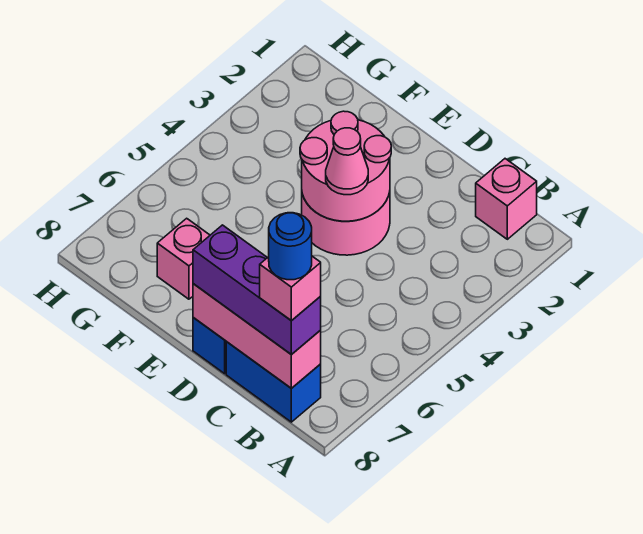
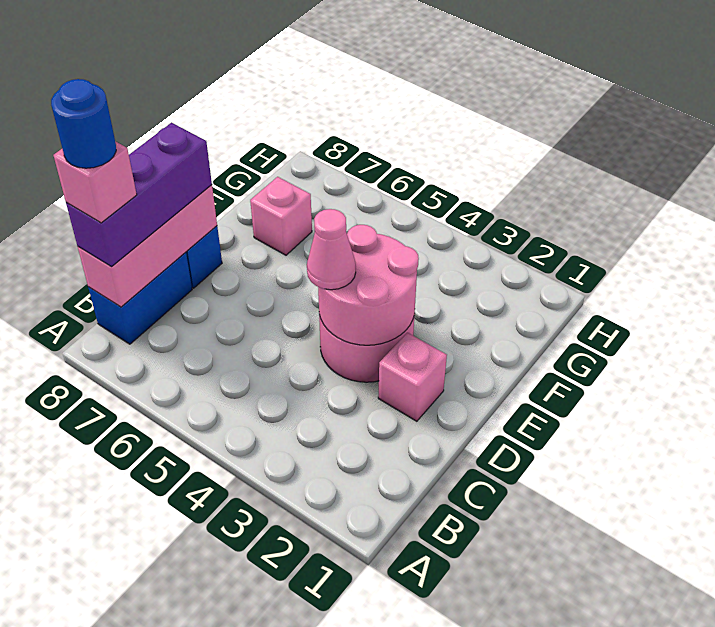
pink brick B1 level 1 -> pink brick D2 level 1

